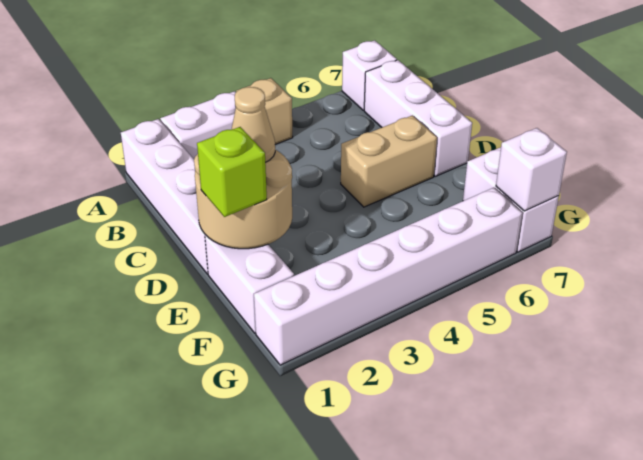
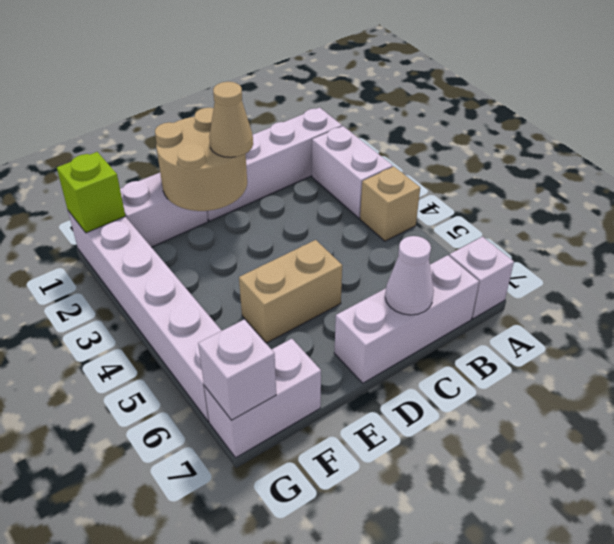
none -> white cone C7 level 2
tan brick D5:D6 level 1 -> tan brick D5:E5 level 1
lime brick E1 level 3 -> lime brick G1 level 2

